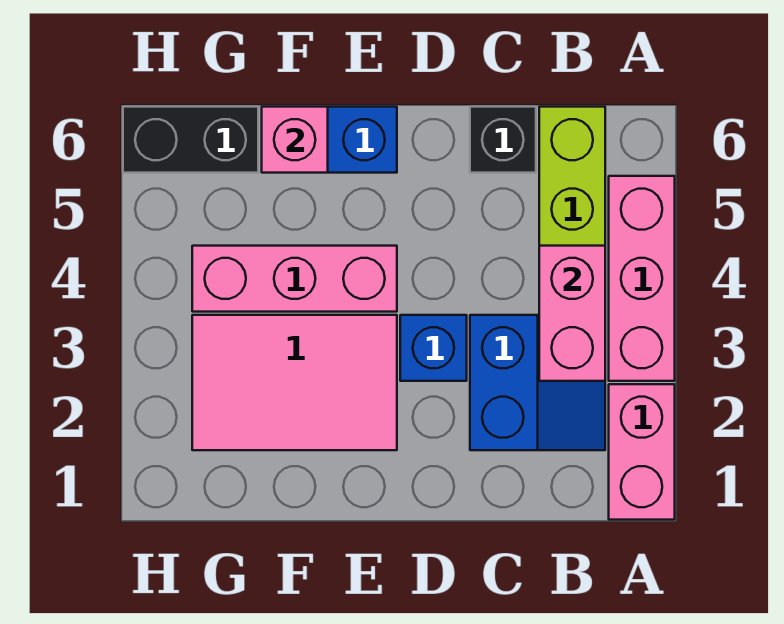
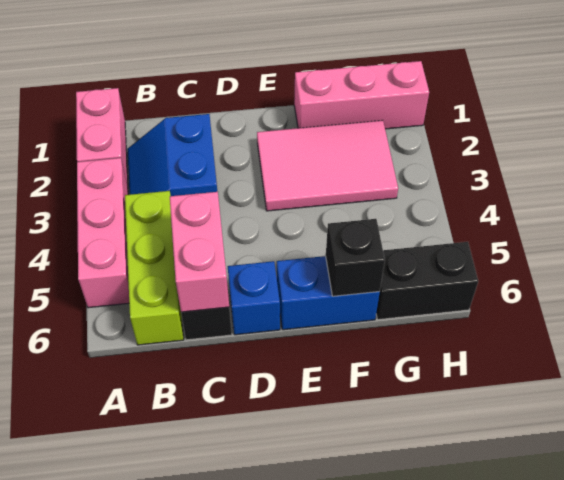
pink brick B3:B4 level 2 -> pink brick C5:C6 level 2
blue brick D3 level 1 -> blue brick D6 level 1
pink brick E4:G4 level 1 -> pink brick F1:H1 level 1
pink brick F6 level 2 -> black brick F6 level 2

